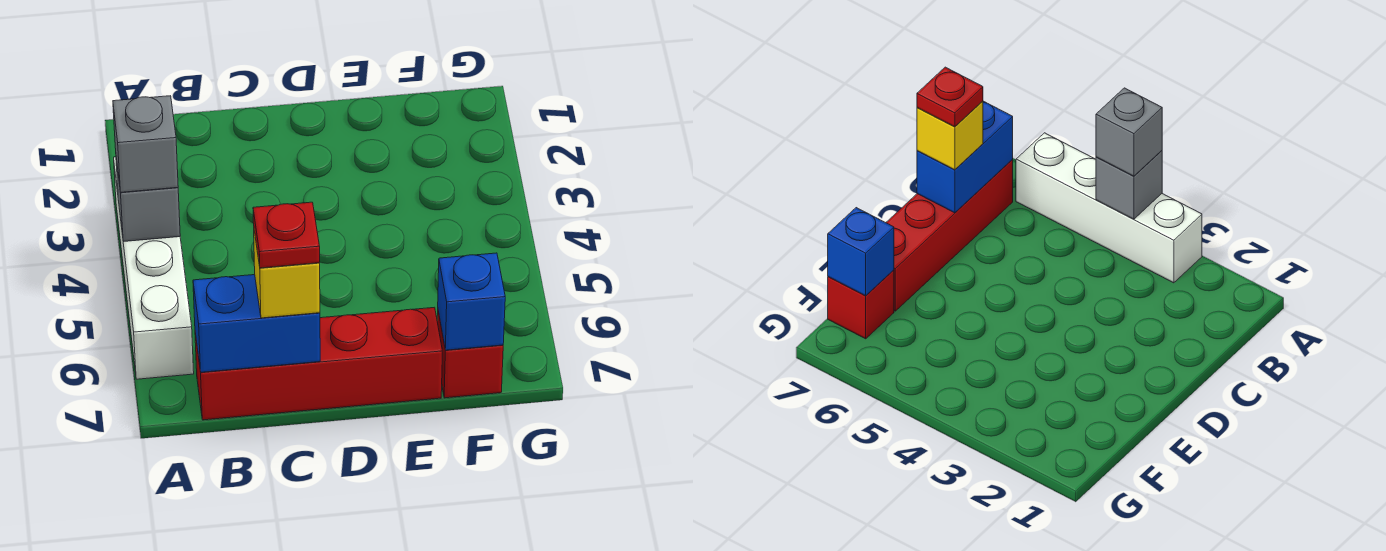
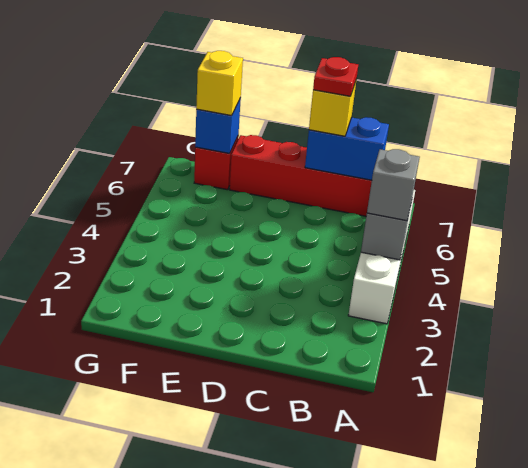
none -> yellow brick F7 level 3

